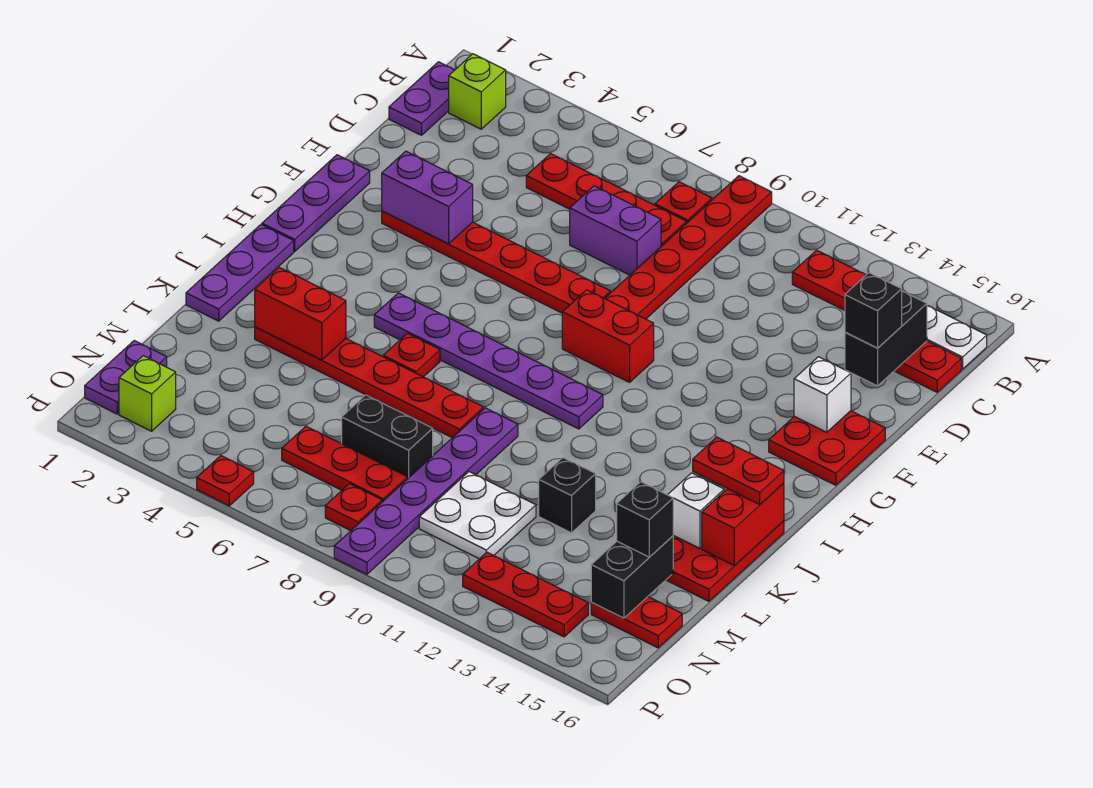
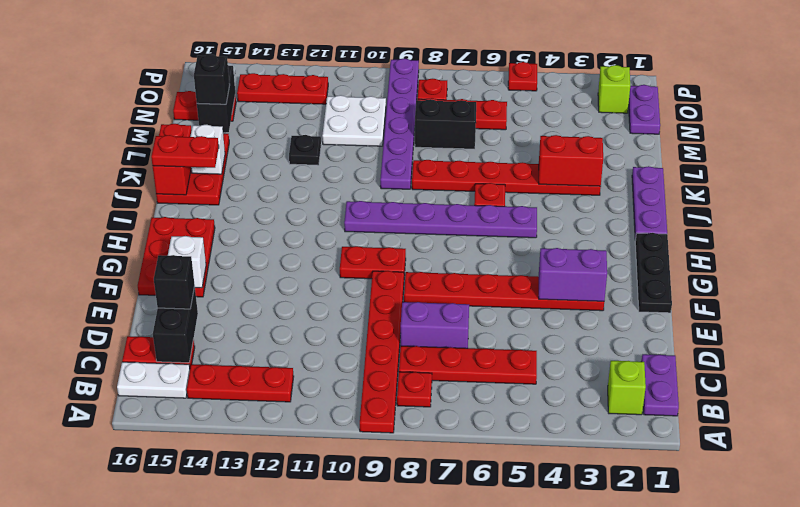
purple plate F1:H1 level 1 -> black plate F1:H1 level 1
red plate F15:G16 level 1 -> red plate F15:H16 level 1
red brick G9:G10 level 1 -> red plate G9:G10 level 1
black brick L12 level 1 -> black plate L12 level 1

